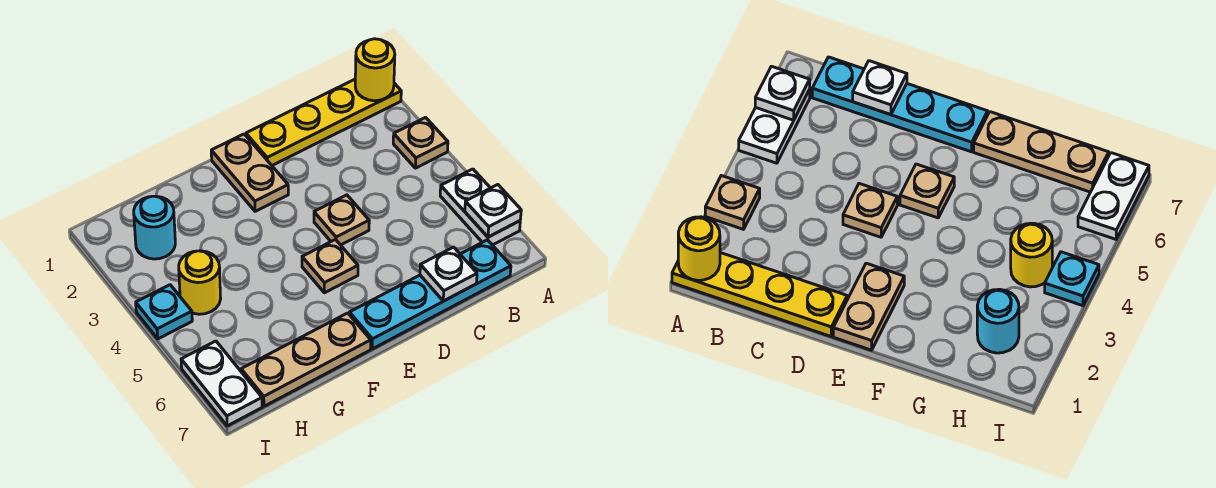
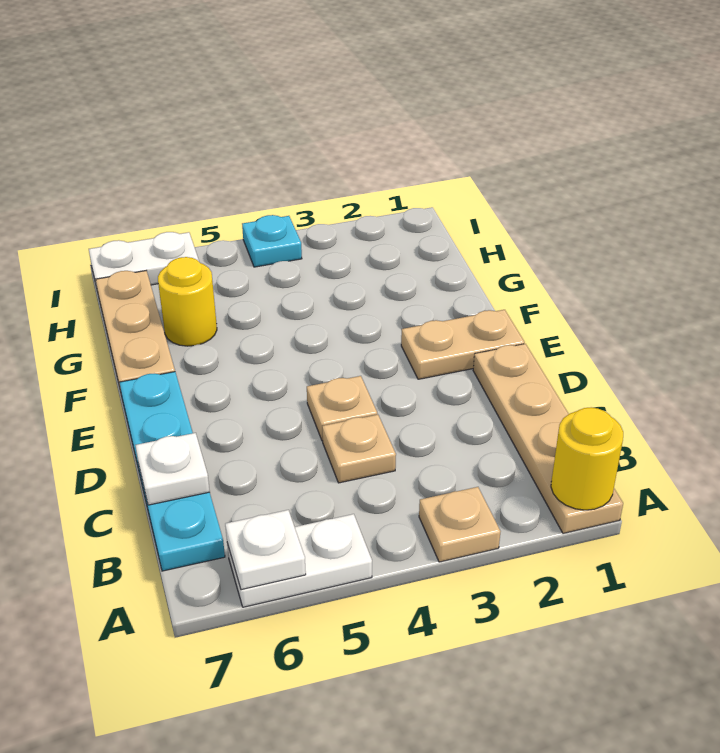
yellow plate A1:D1 level 1 -> tan plate A1:D1 level 1
tan plate E5 level 1 -> tan plate C4 level 1
cyan round brick H2 level 1 -> none
yellow round brick H4 level 1 -> yellow round brick G6 level 1

